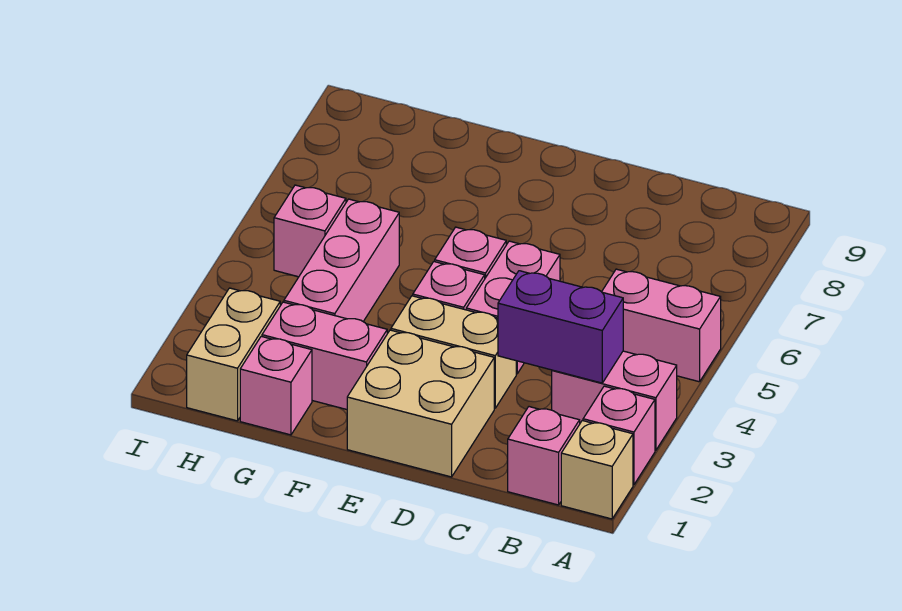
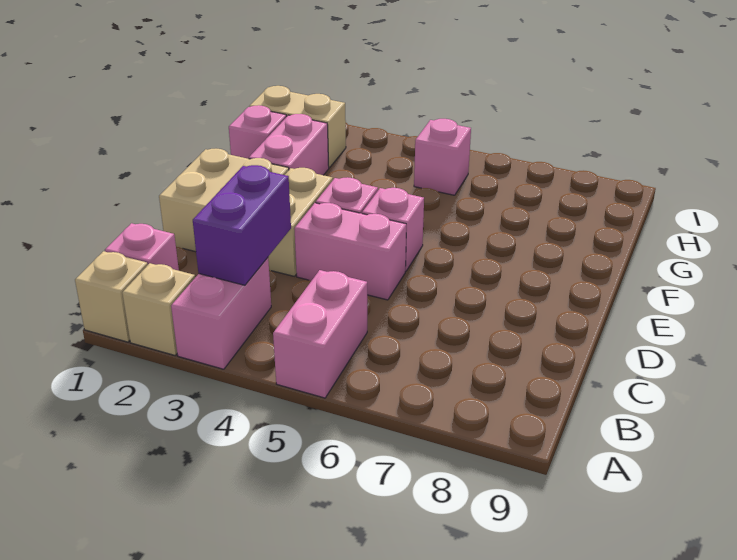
pink brick A2 level 1 -> tan brick A2 level 1
pink brick G3:G5 level 1 -> none

